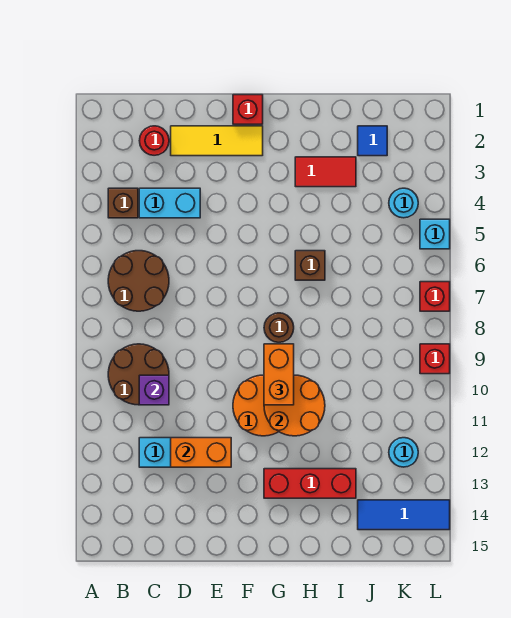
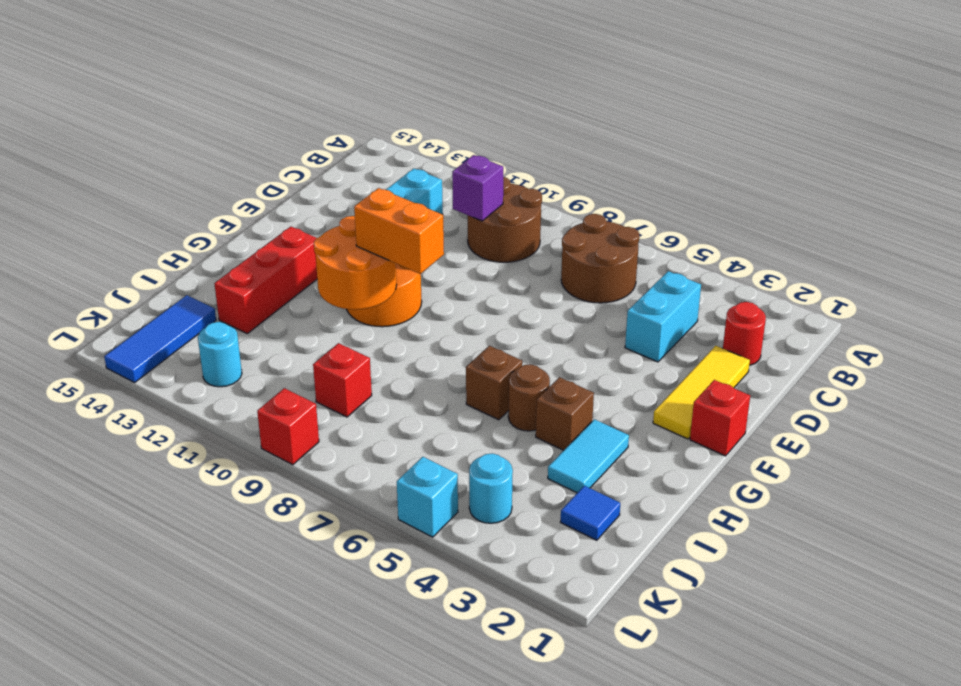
brown brick B4 level 1 -> brown brick H4 level 1
orange brick D12:E12 level 2 -> none
brown round brick G8 level 1 -> brown round brick H5 level 1
red tile H3:I3 level 1 -> cyan tile H3:I3 level 1
red brick L7 level 1 -> red brick J9 level 1

